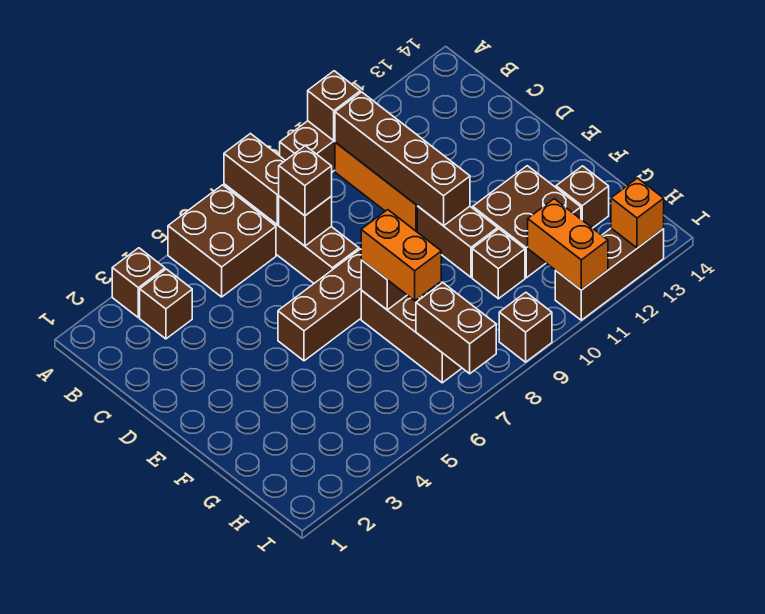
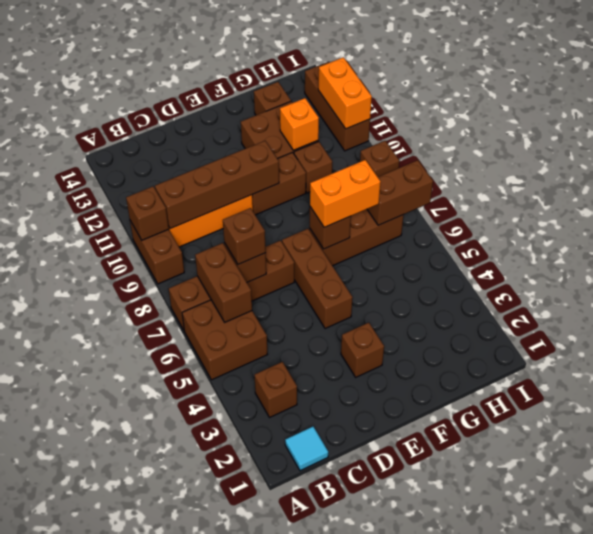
brown brick A3 level 1 -> brown brick E3 level 1
brown brick A7:B7 level 2 -> brown brick B6:B7 level 2
none -> cyan tile B1 level 1
orange brick H11:I11 level 2 -> orange brick I11:I12 level 2
orange brick I13 level 2 -> orange brick G11 level 2

